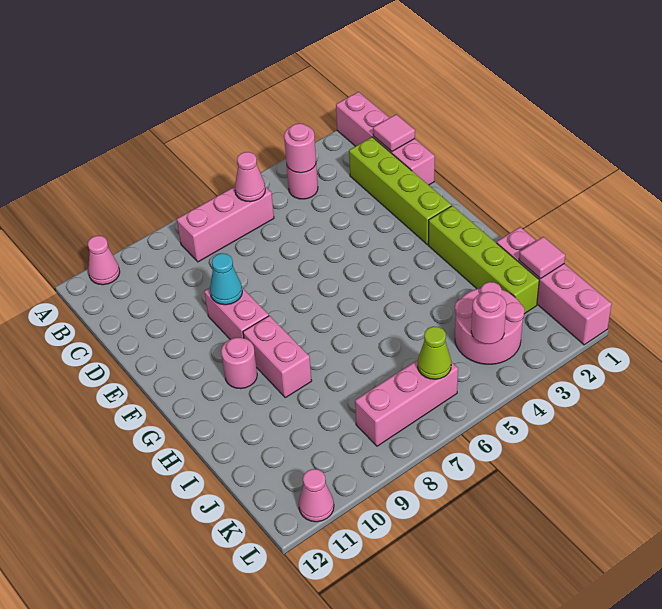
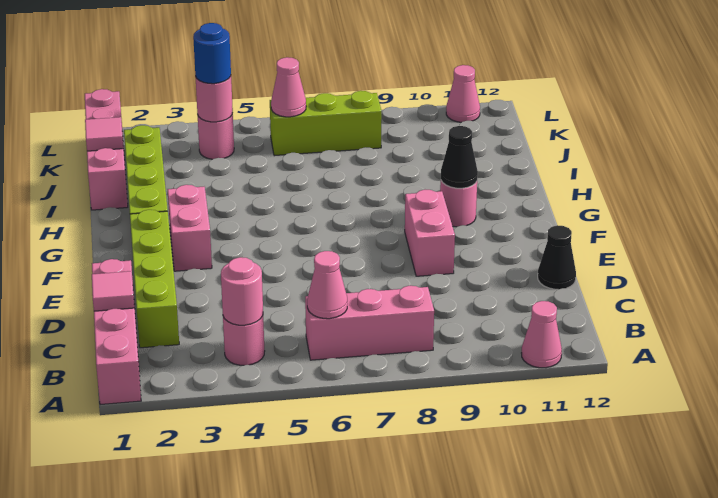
none -> black cone D12 level 1
cyan cone E9 level 2 -> none
pink brick G9:H9 level 1 -> pink brick F3:G3 level 1
none -> black cone G10 level 2
pink round brick J3:K4 level 1 -> pink round brick K4 level 1
none -> blue round brick K4 level 3
pink brick K6:K8 level 1 -> lime brick K6:K8 level 1
lime cone K6 level 2 -> pink cone K6 level 2

